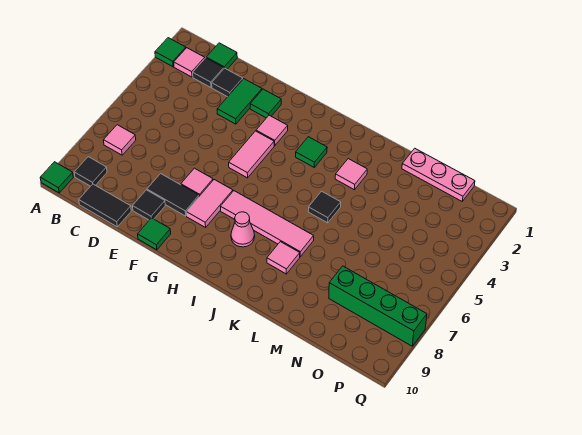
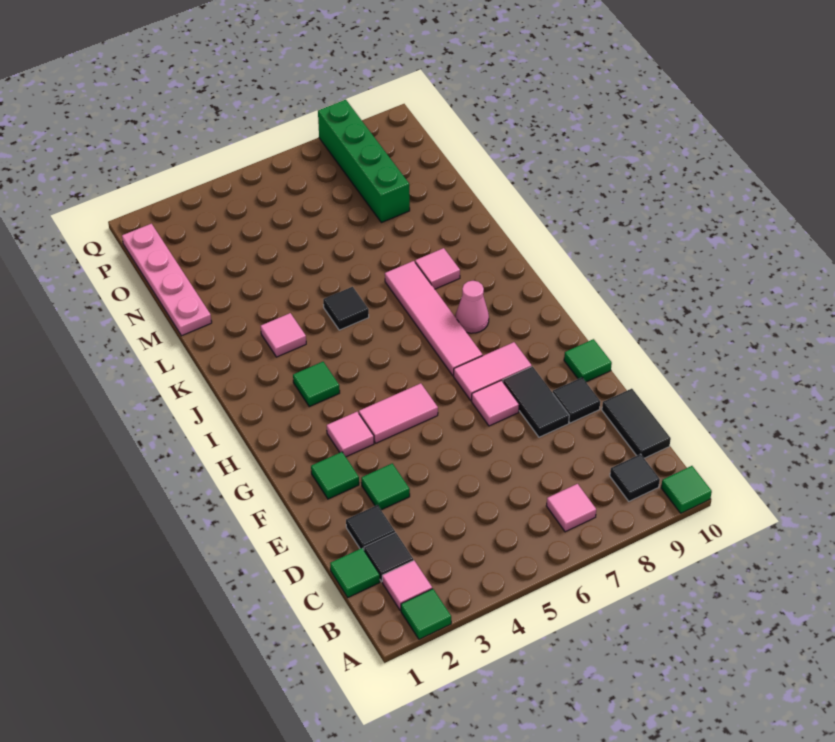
green tile E2:E3 level 1 -> green tile E3 level 1
pink plate M1:O1 level 1 -> pink plate M1:P1 level 1

